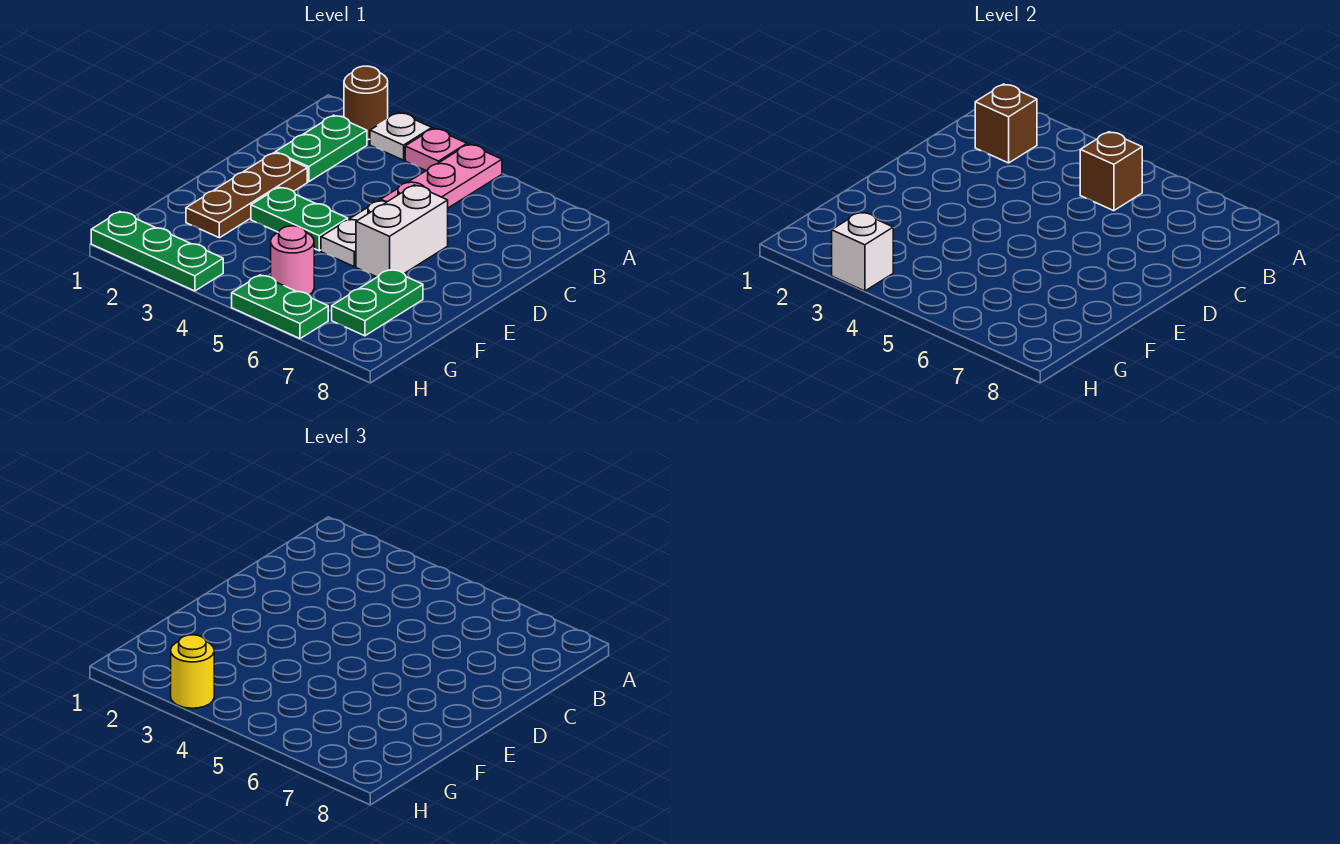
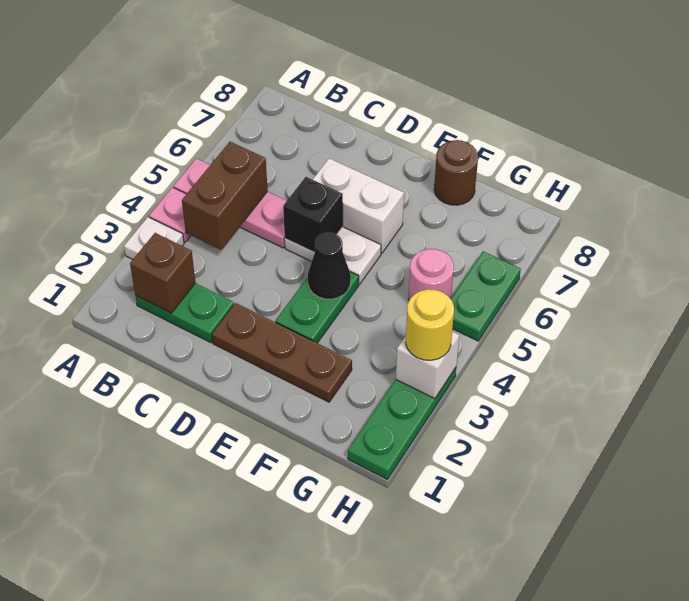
brown round brick A2 level 1 -> brown round brick F8 level 1
brown brick B5 level 2 -> brown brick B4:B5 level 2
none -> black brick D5 level 2
none -> black cone E4 level 2
green plate F7:G7 level 1 -> none

